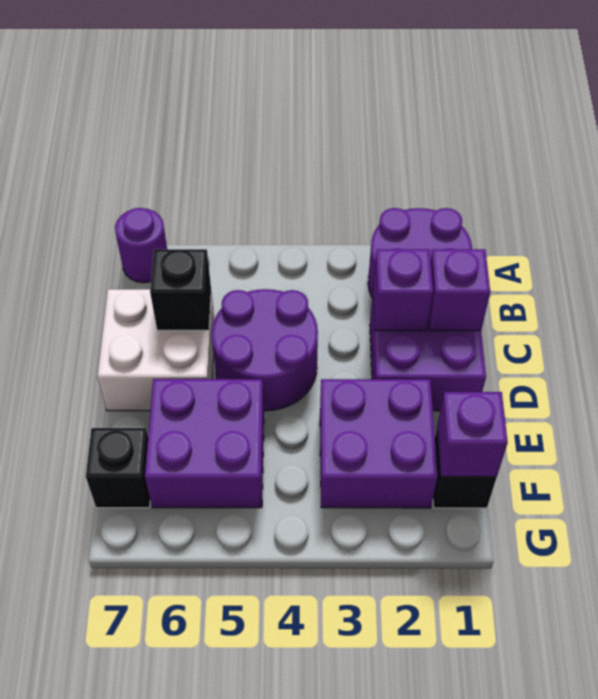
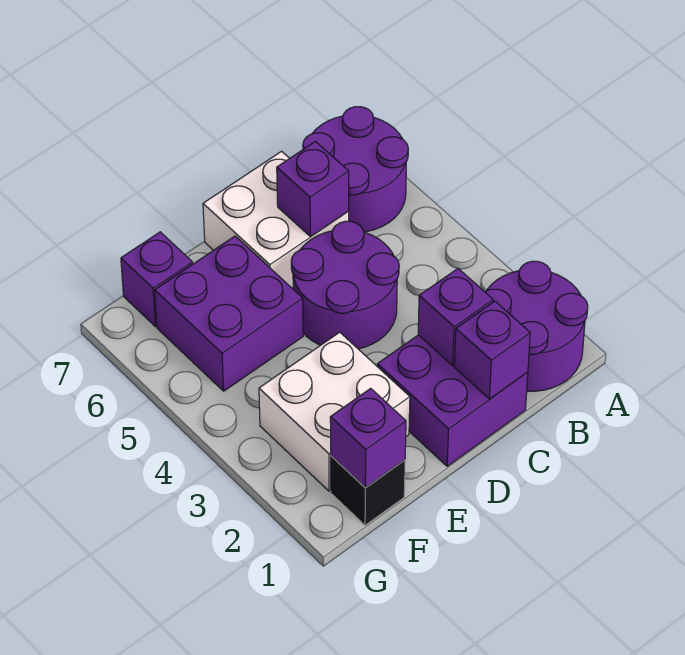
purple round brick A7 level 1 -> purple round brick A6:B7 level 1
black brick C6 level 2 -> purple brick C6 level 2
purple brick E2:F3 level 1 -> white brick E2:F3 level 1
black brick F7 level 1 -> purple brick F7 level 1

